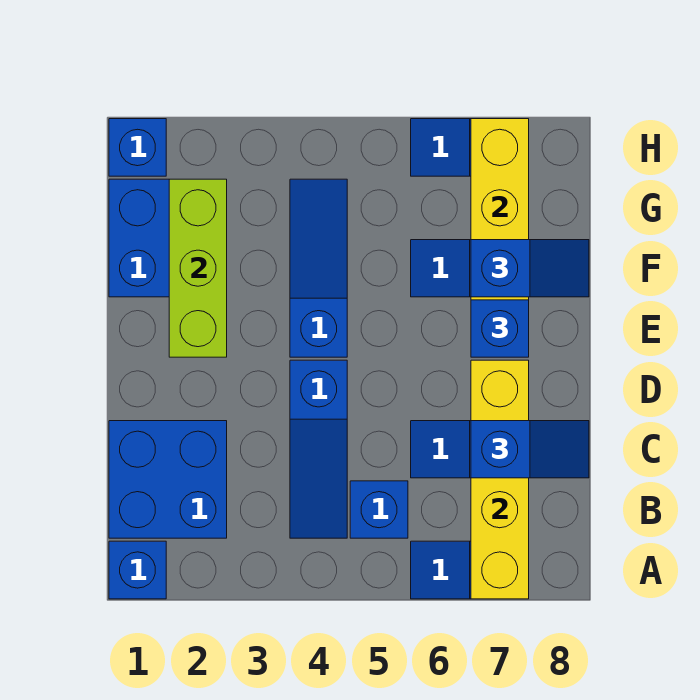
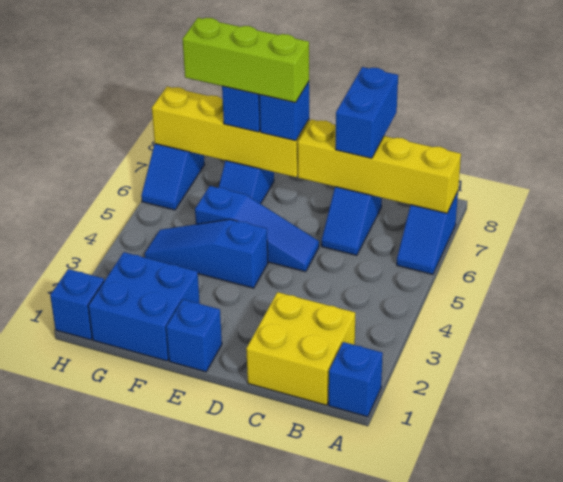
blue brick B1:C2 level 1 -> yellow brick B1:C2 level 1
blue slope B4:D4 level 1 top D -> blue slope D5:F5 level 1 top F
blue brick B5 level 1 -> blue brick E1 level 1
blue slope C7:C8 level 3 top 7 -> blue brick C7:C8 level 3
lime brick E2:G2 level 2 -> lime brick E7:G7 level 4

